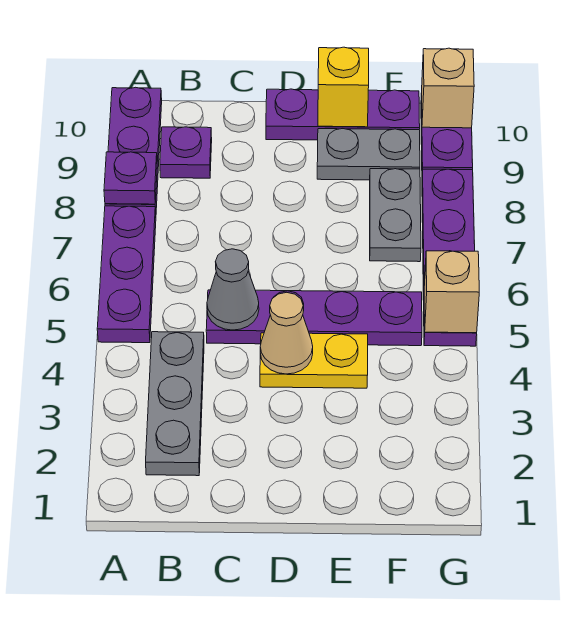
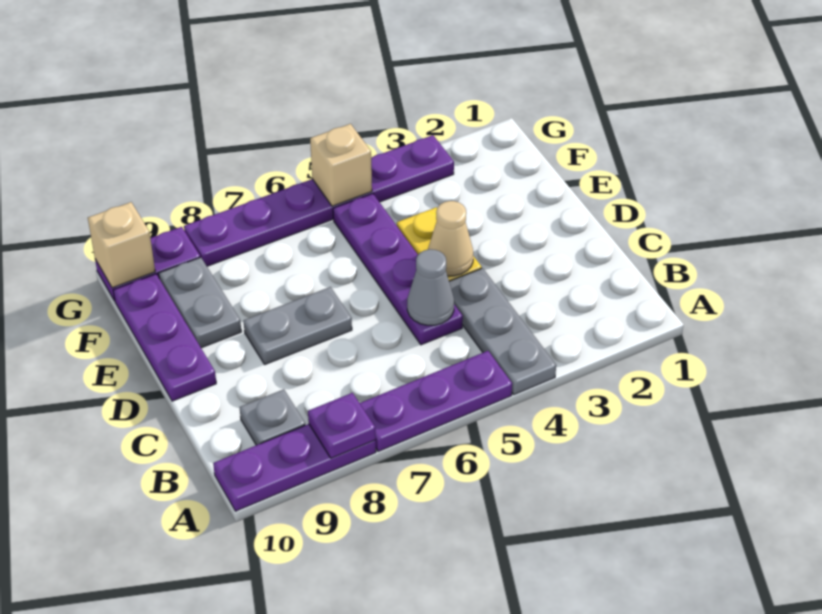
grey plate B2:B4 level 1 -> grey plate A4:C4 level 1
purple plate B9 level 1 -> grey plate B9 level 1
yellow brick E10 level 2 -> none
grey plate F7:F8 level 1 -> grey plate D7:D8 level 1
purple plate G5:G8 level 1 -> purple plate G3:G8 level 1

